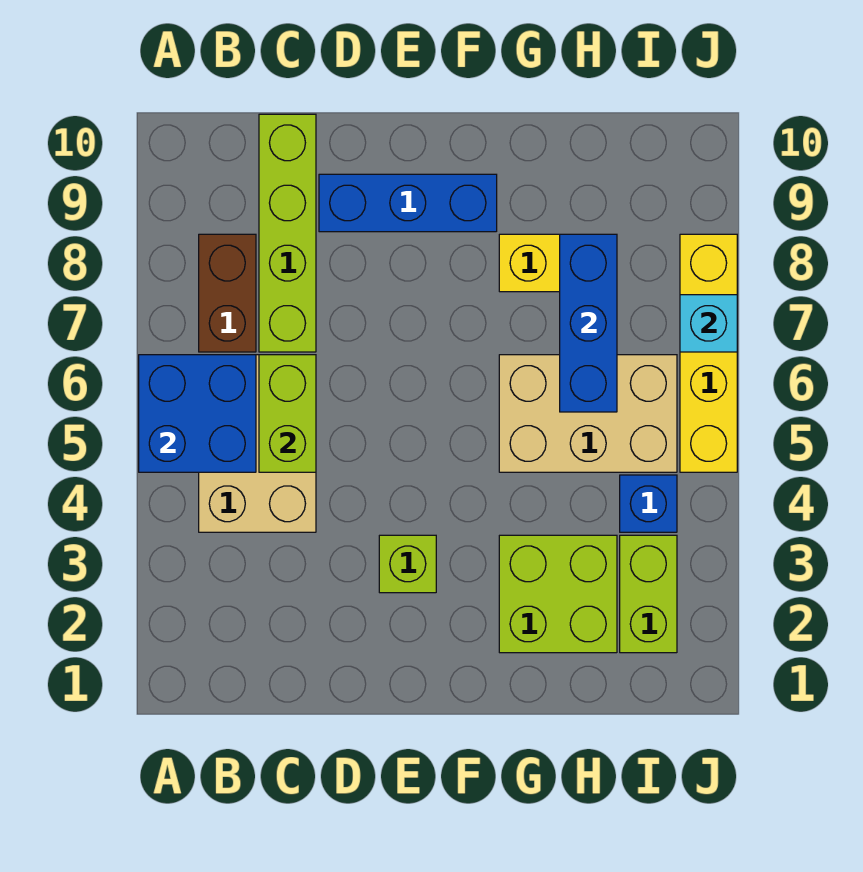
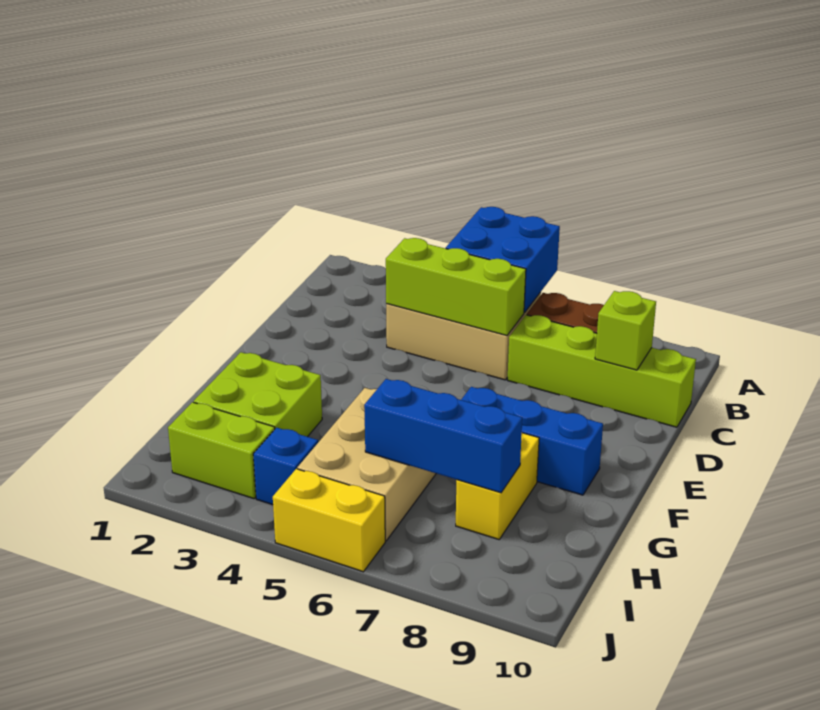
lime brick C5:C6 level 2 -> lime brick C4:C6 level 2
blue brick D9:F9 level 1 -> blue brick F7:F9 level 1
lime brick E3 level 1 -> lime brick C9 level 2
yellow brick J5:J8 level 1 -> yellow brick J5:J6 level 1
cyan brick J7 level 2 -> none

